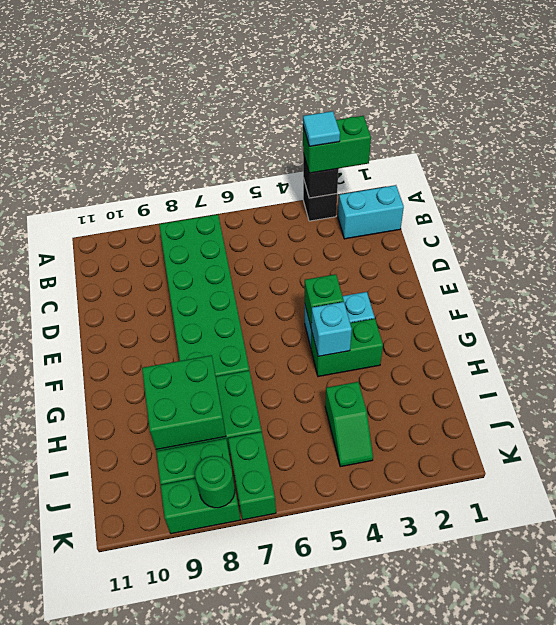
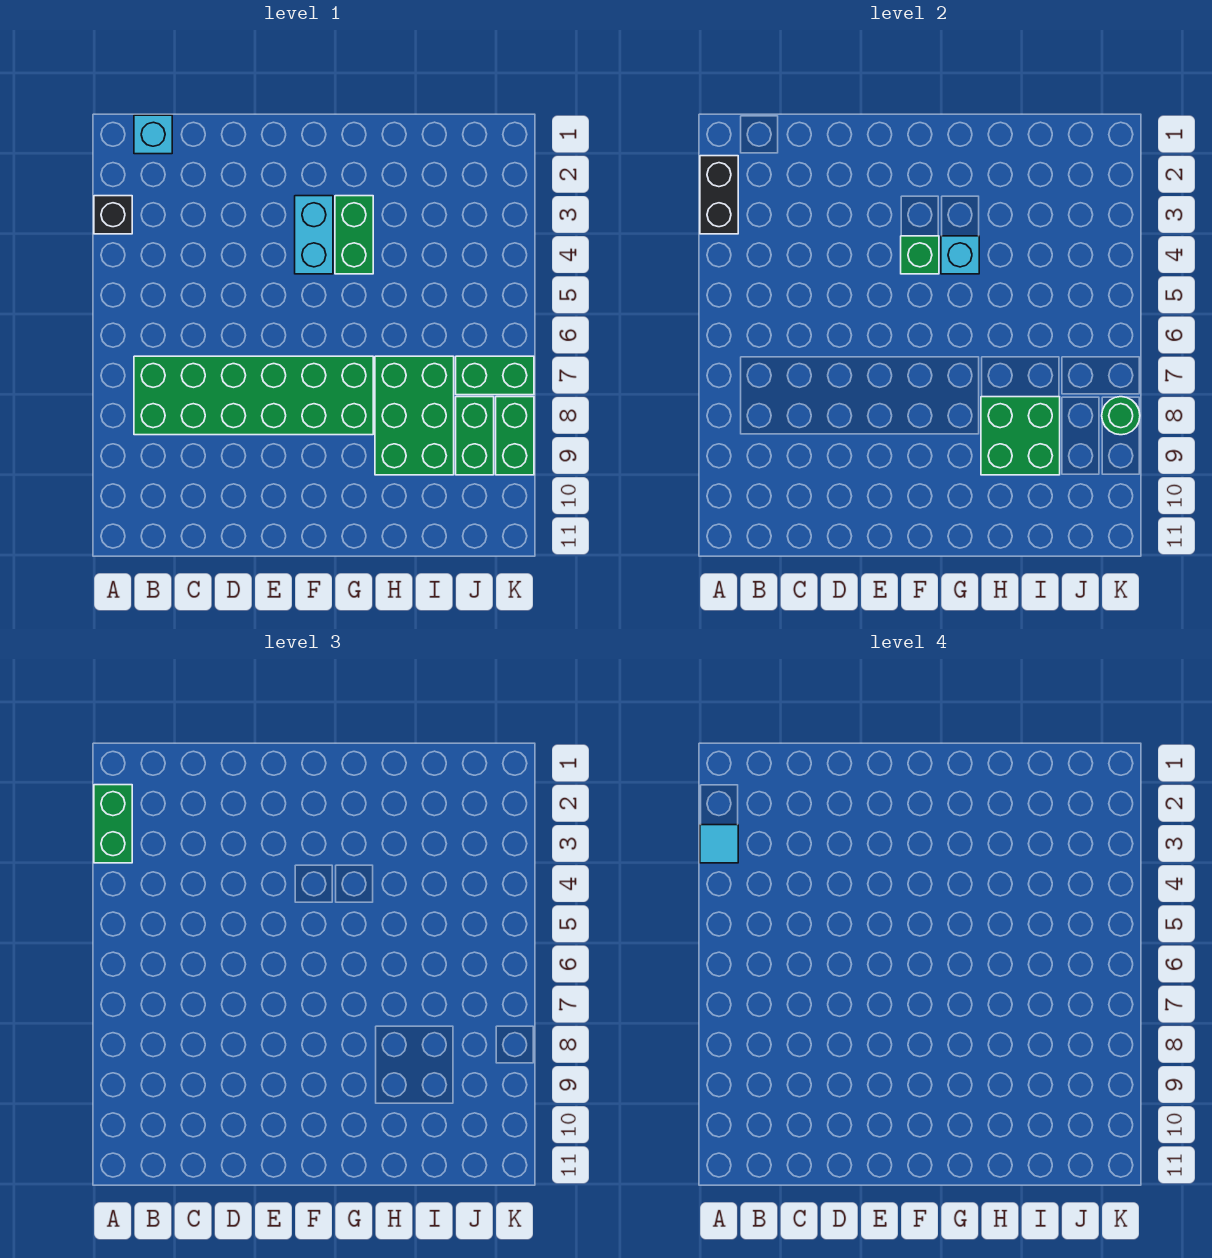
black brick A3 level 2 -> black brick A2:A3 level 2
cyan brick B1:B2 level 1 -> cyan brick B1 level 1
green slope I4:J4 level 1 top I -> none

